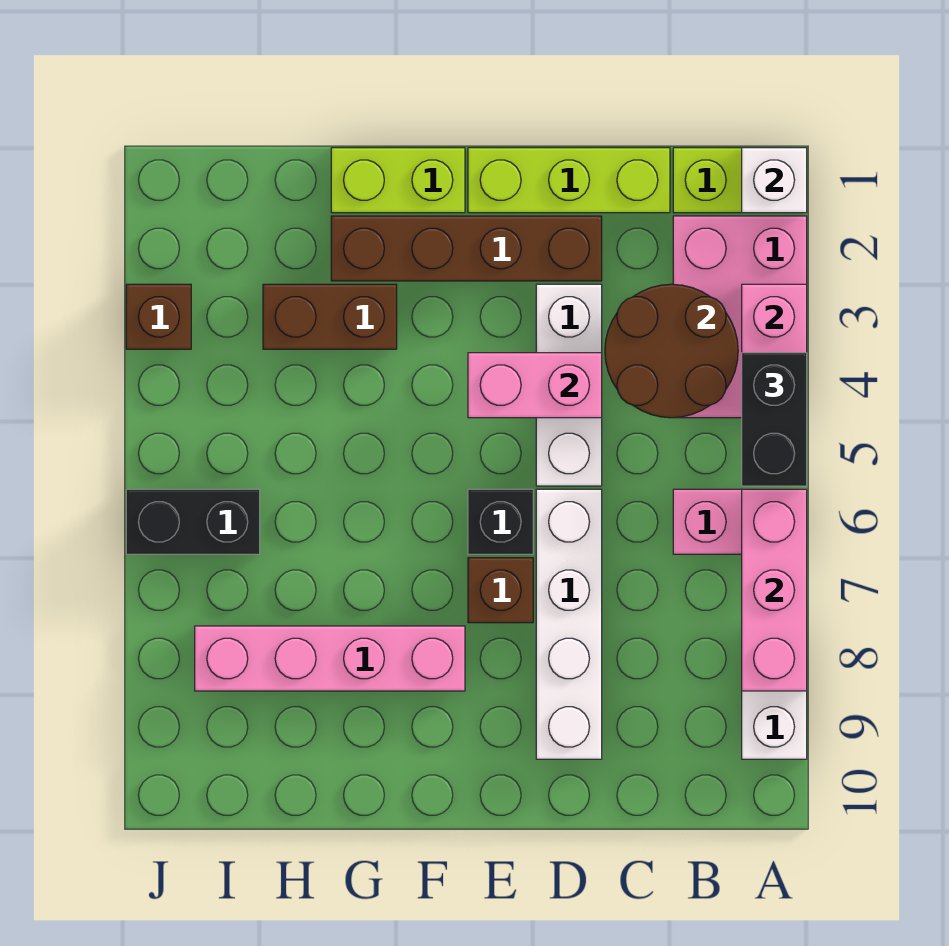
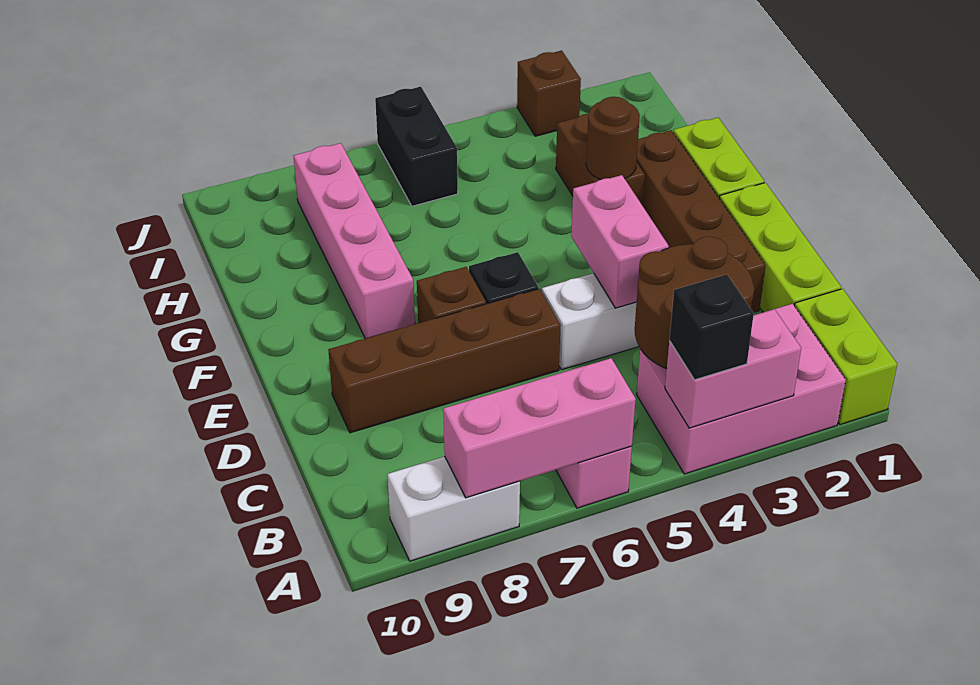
white brick A1 level 2 -> none
black brick A4:A5 level 3 -> black brick A4 level 3
white brick D6:D9 level 1 -> brown brick D6:D9 level 1
none -> brown round brick G3 level 2

